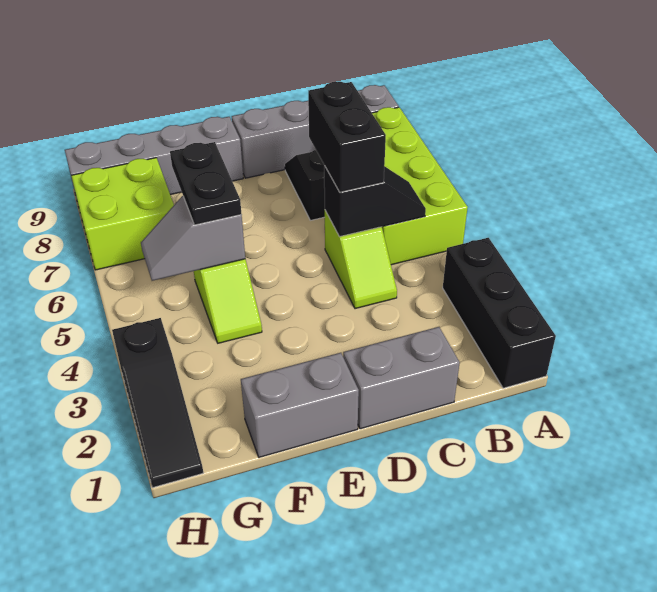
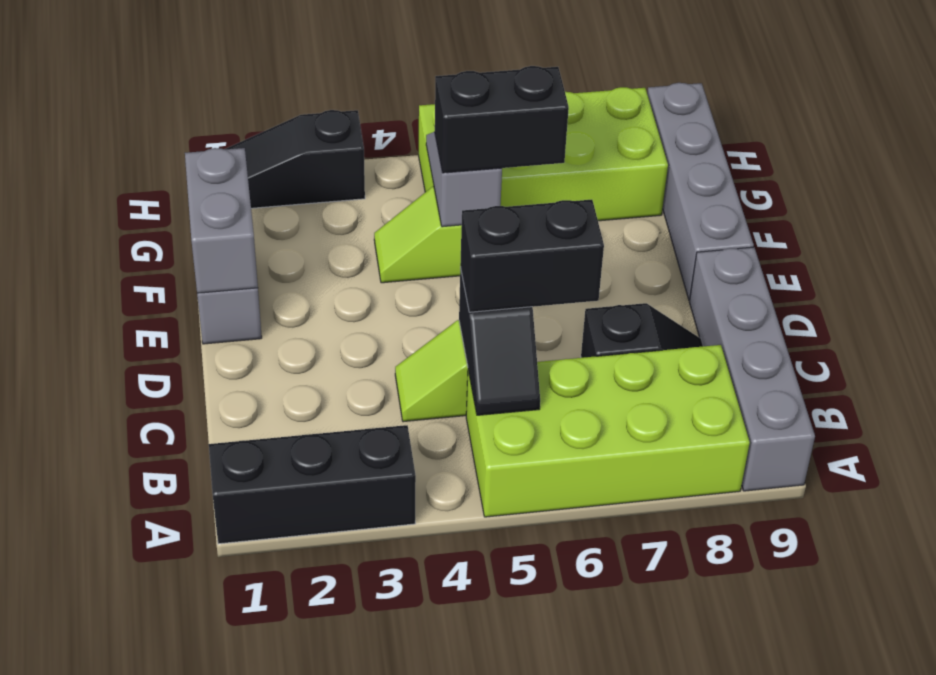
grey brick C1:D1 level 1 -> grey brick E1:F1 level 2
black plate F5:F6 level 3 -> black brick F5:F6 level 3
lime brick G7:H8 level 1 -> lime brick G5:H8 level 1

